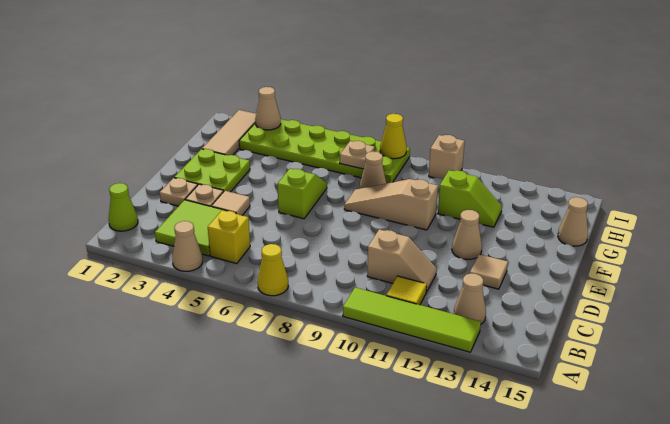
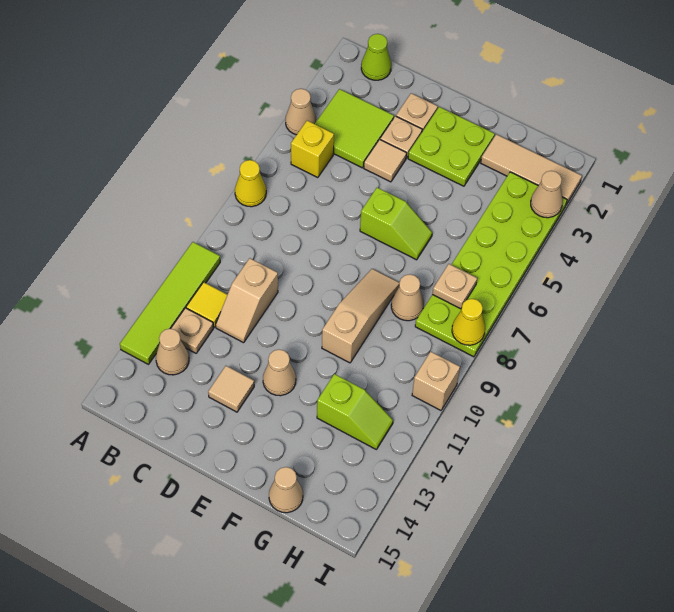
none -> tan plate B12 level 1
lime slope G11:G12 level 1 top 11 -> lime slope G12:H12 level 1 top G

